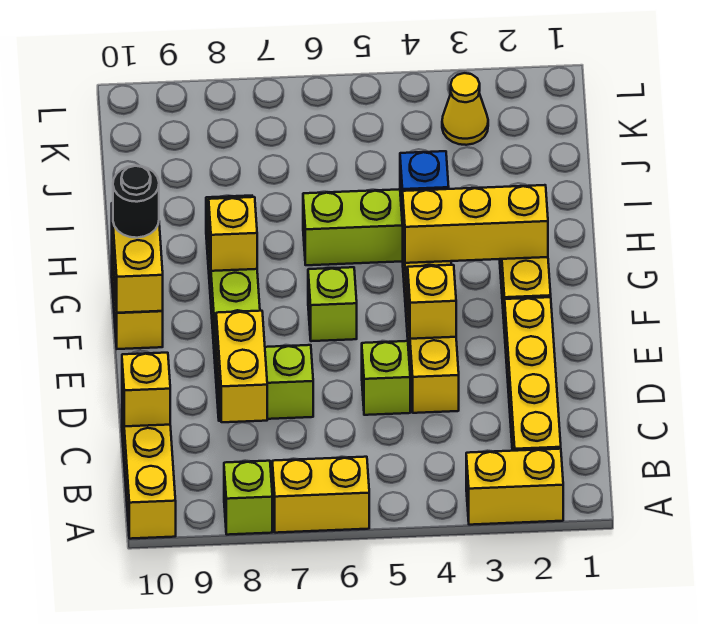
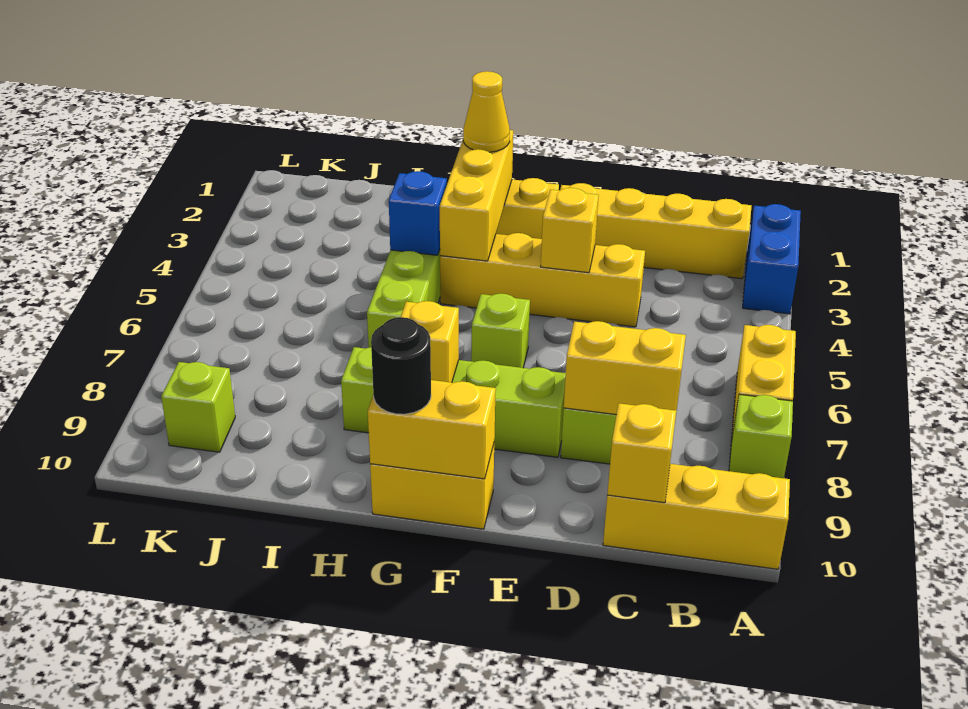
yellow brick A2:A3 level 1 -> blue brick A2:A3 level 1
lime brick D5 level 1 -> lime brick K9 level 1
yellow cone K3 level 1 -> yellow cone G2 level 3

